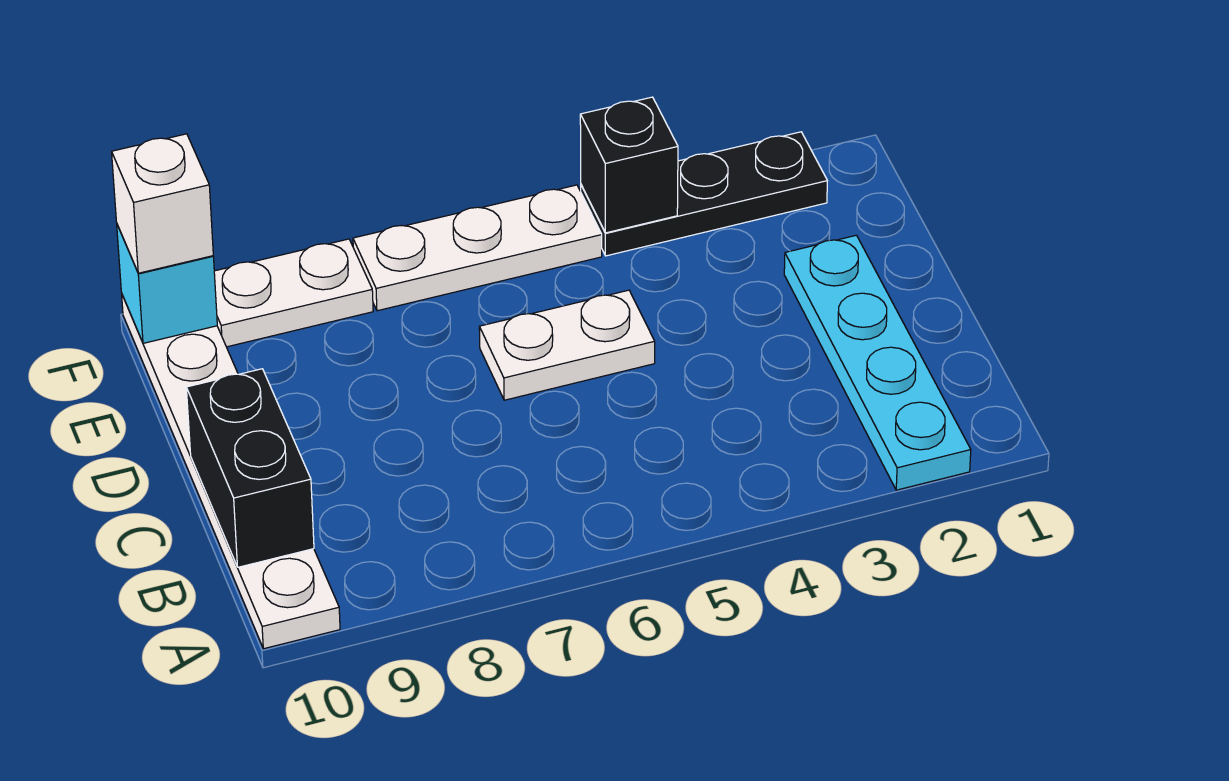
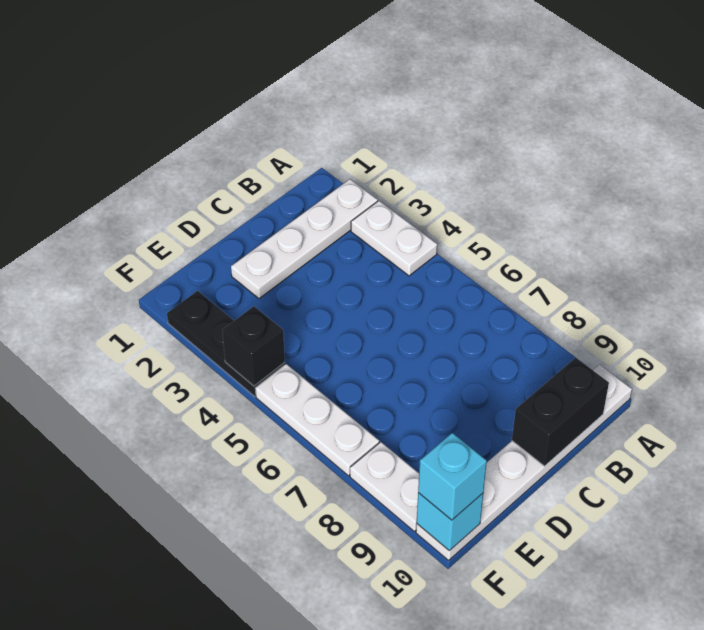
cyan plate A2:D2 level 1 -> white plate A2:D2 level 1
white plate D5:D6 level 1 -> white plate A3:A4 level 1
white brick F10 level 3 -> cyan brick F10 level 3

